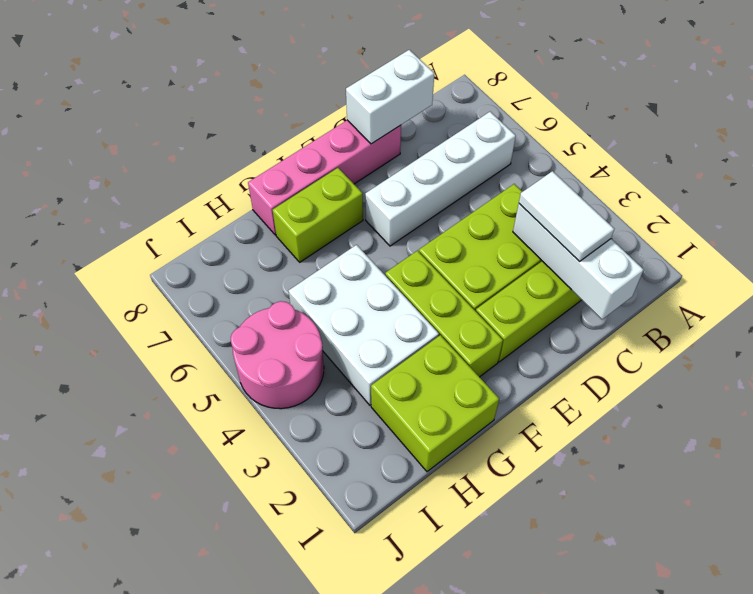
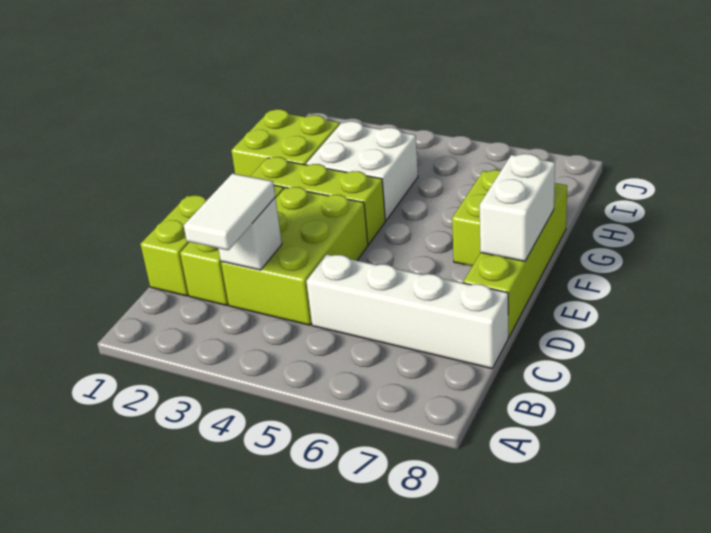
white brick B6:E6 level 1 -> white brick C5:C8 level 1
none -> lime brick C1:D1 level 1
white brick C1:C3 level 2 -> white brick C3 level 2
white tile C2:C3 level 3 -> white tile B3:C3 level 3
white brick C8:D8 level 2 -> white brick E8:F8 level 2
pink brick D8:G8 level 1 -> lime brick D8:G8 level 1
white brick G3:H5 level 1 -> white brick G3:H4 level 1
pink round brick I4:J5 level 1 -> none

